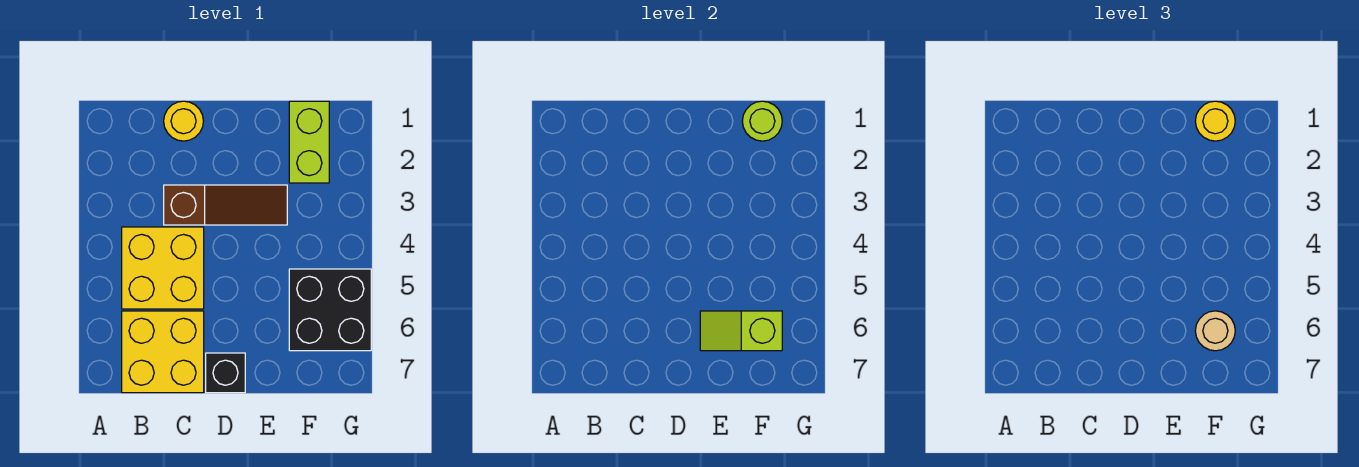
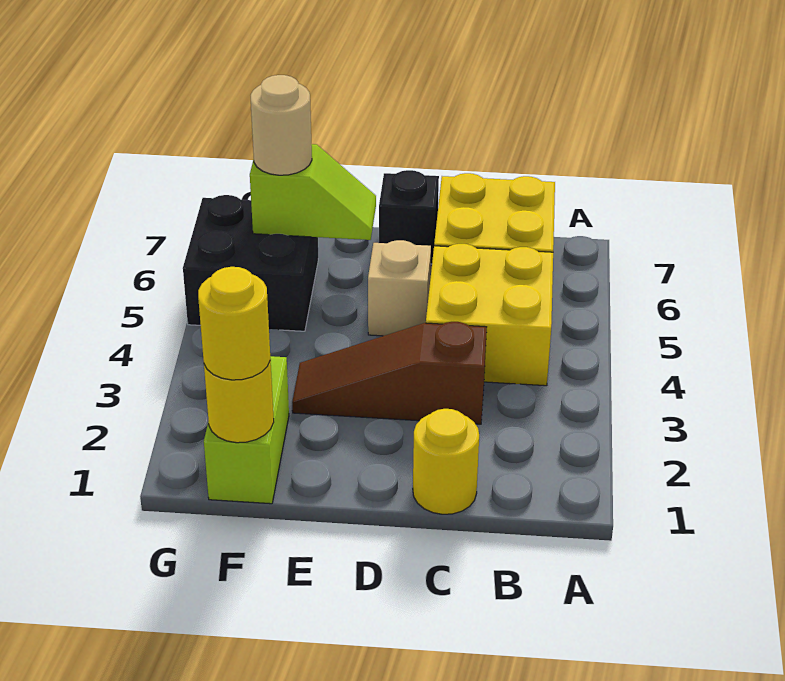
none -> tan brick D5 level 1
lime round brick F1 level 2 -> yellow round brick F1 level 2

